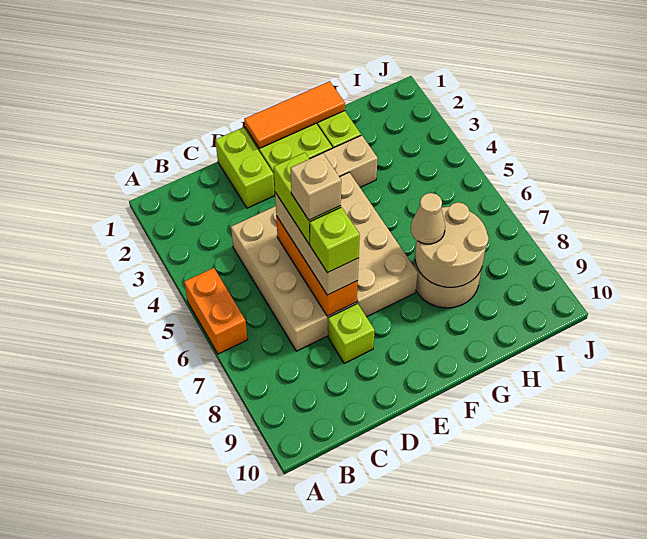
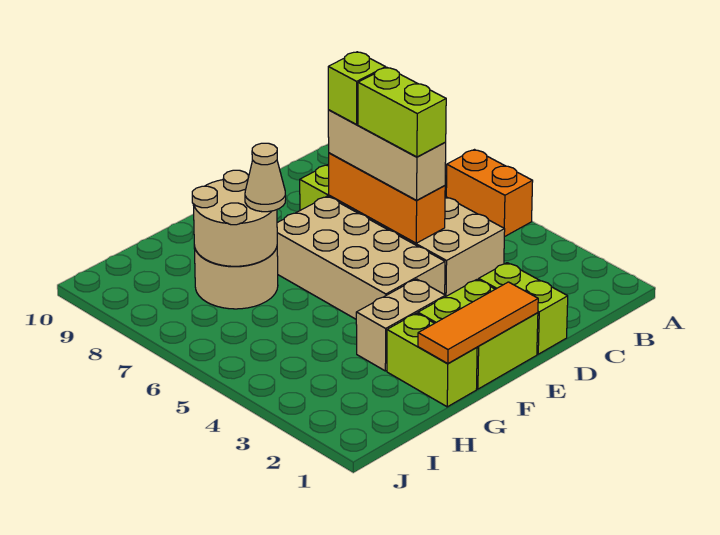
tan brick D6 level 5 -> none

